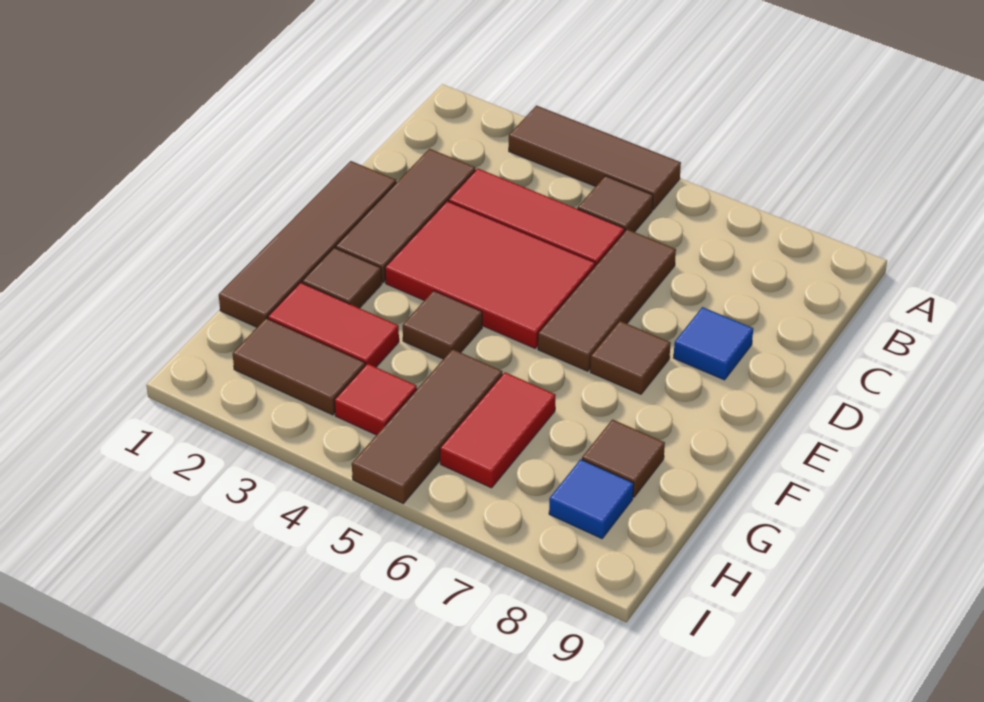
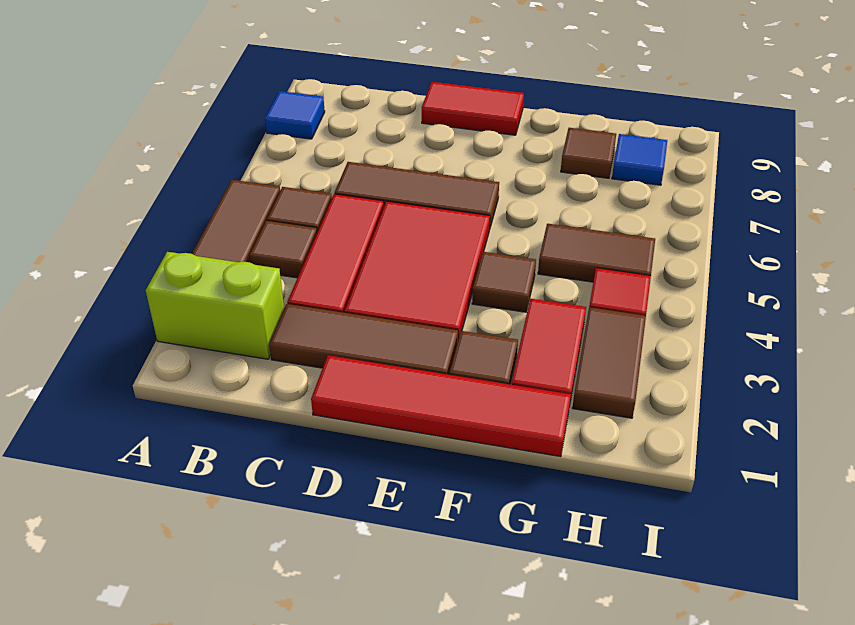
none -> lime brick A2:B2 level 1
brown tile D1:G1 level 1 -> red tile D1:G1 level 1
blue tile D8 level 1 -> blue tile A8 level 1
brown tile E7 level 1 -> brown tile B4 level 1
brown tile G5:I5 level 1 -> brown tile G5:H5 level 1
red tile G6:H6 level 1 -> red tile D9:E9 level 1

